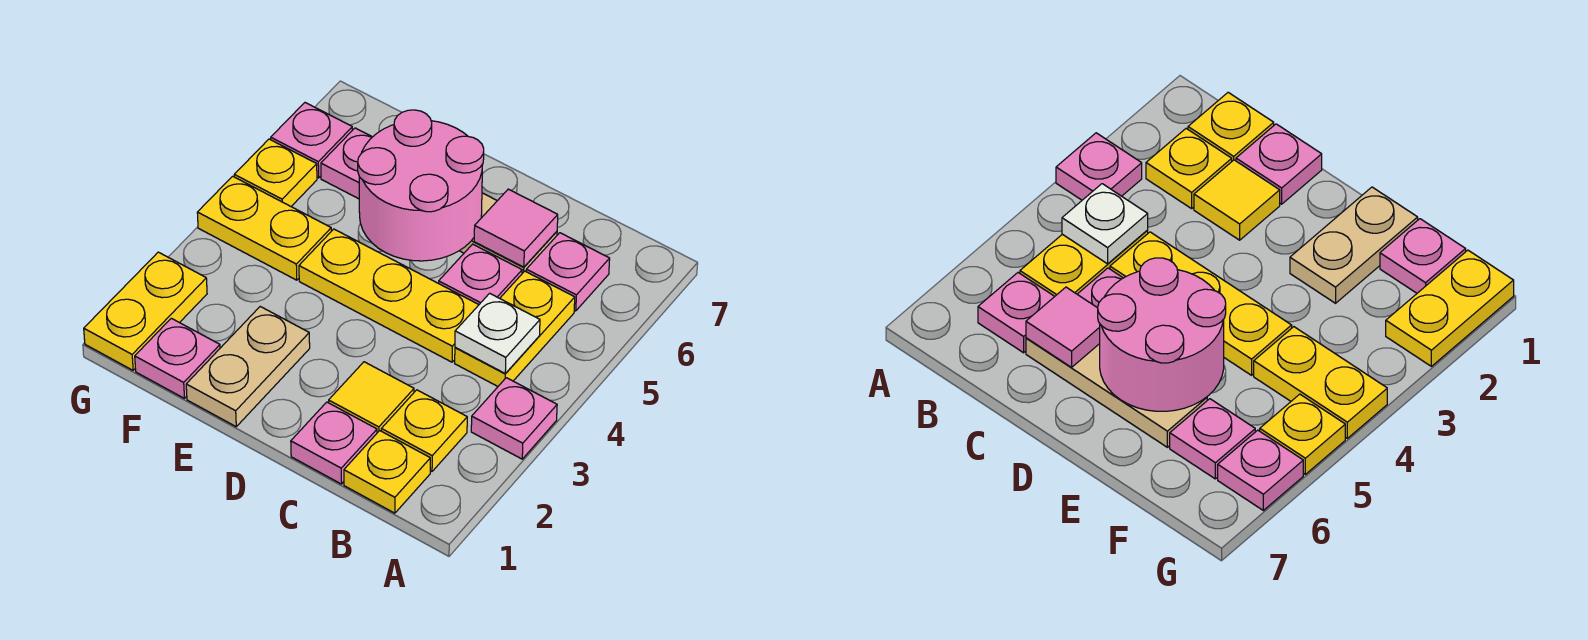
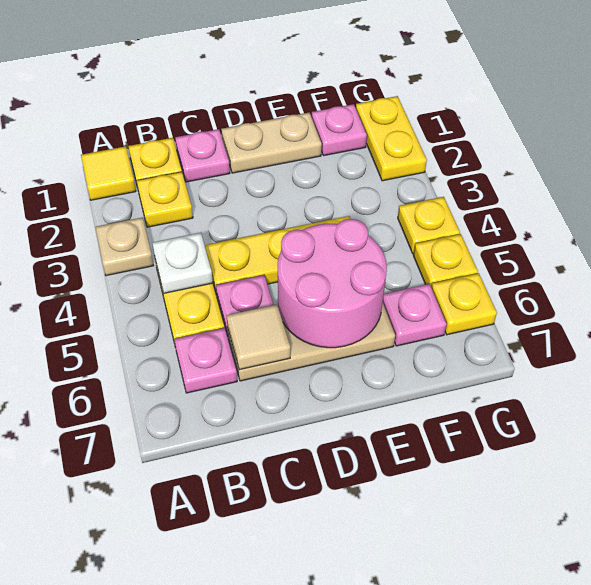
pink plate A3 level 1 -> tan plate A3 level 1
yellow tile C2 level 1 -> yellow tile A1 level 1
pink tile C6 level 2 -> tan tile C6 level 2
tan plate E1:E2 level 1 -> tan plate D1:E1 level 1
yellow plate F4:G4 level 1 -> yellow plate G4 level 1
pink plate G6 level 1 -> yellow plate G6 level 1

